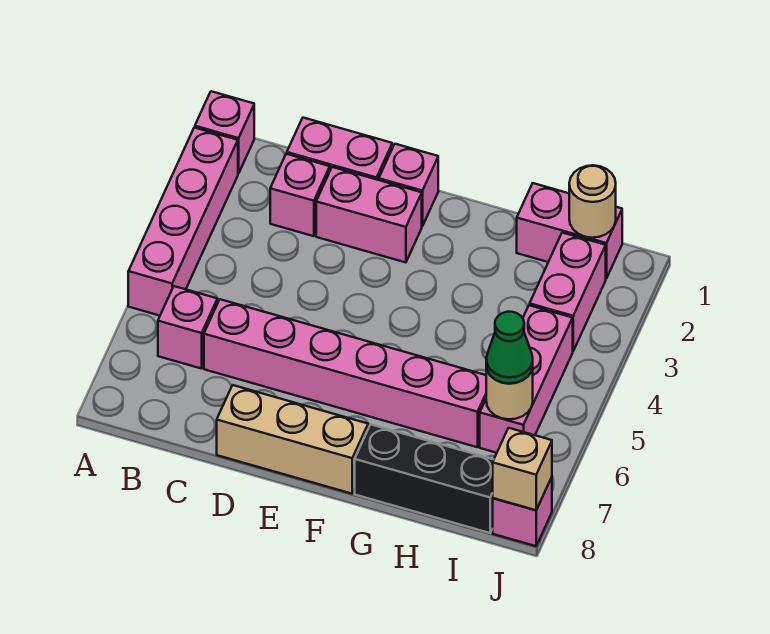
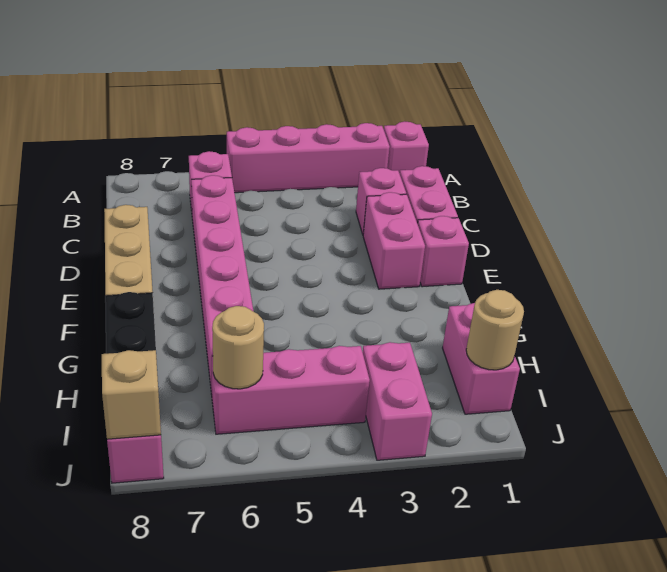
pink brick I2:I3 level 1 -> pink brick I3:J3 level 1
green cone I6 level 3 -> none

